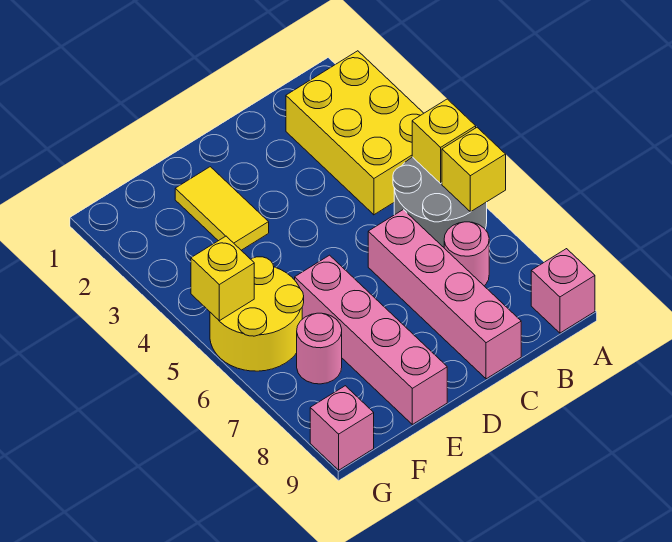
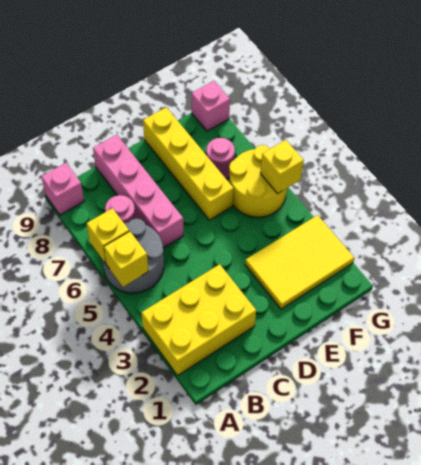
yellow brick A2:B4 level 1 -> yellow brick A2:C3 level 1
yellow tile E2:E3 level 1 -> yellow tile E2:G3 level 1
pink brick E6:E9 level 1 -> yellow brick E6:E9 level 1

